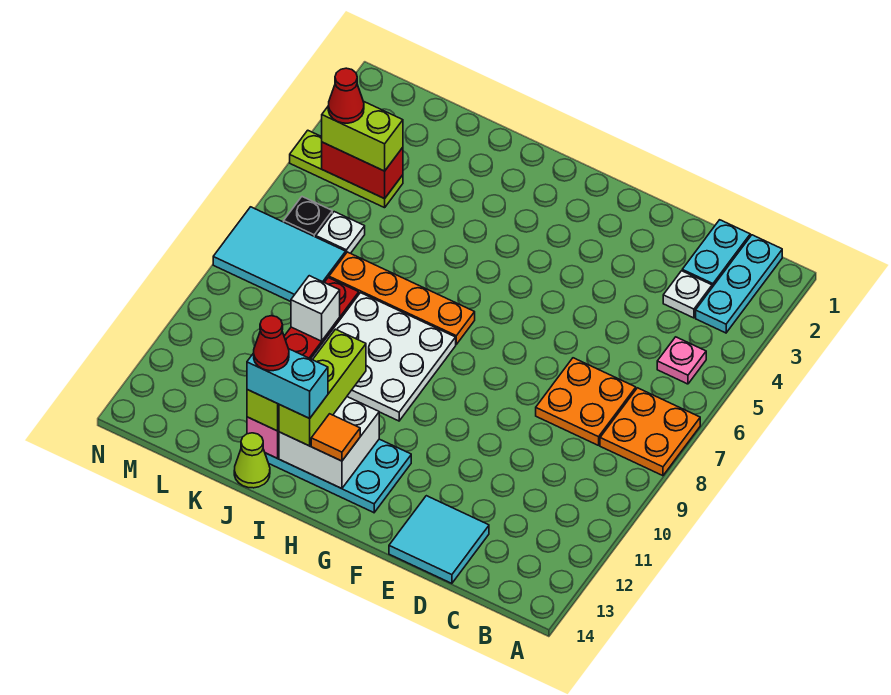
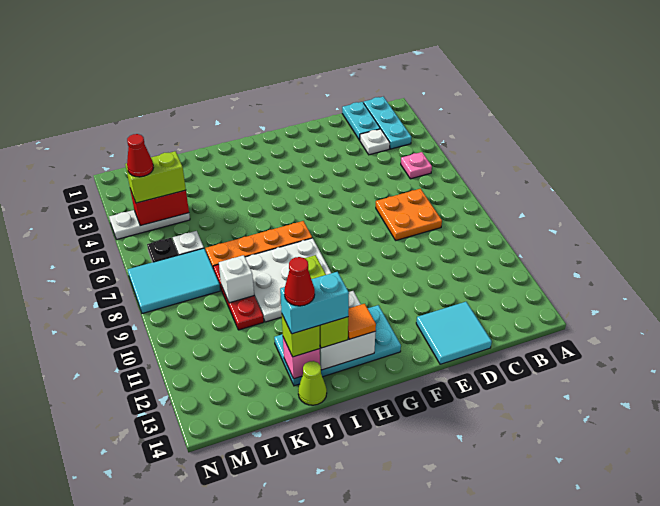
orange plate A7:B8 level 1 -> none
lime plate L4:N4 level 1 -> white plate L4:N4 level 1

